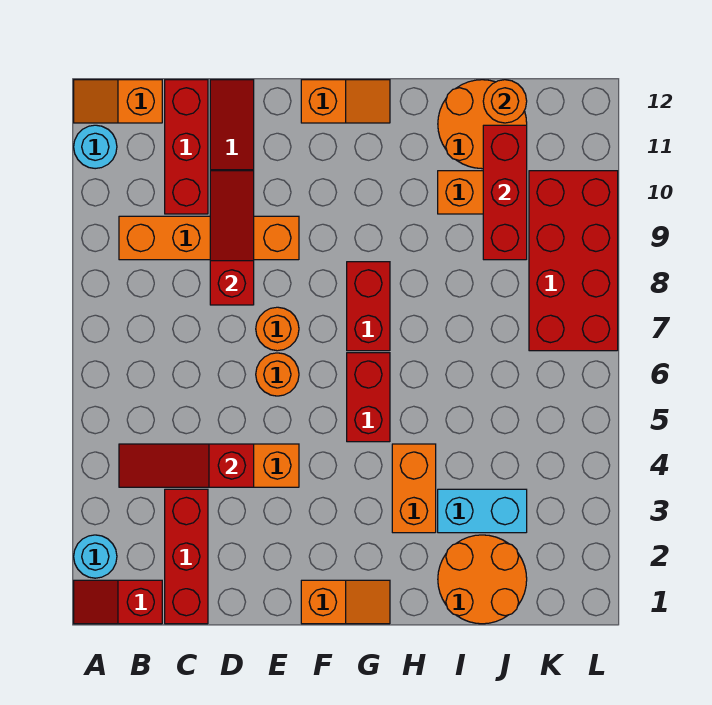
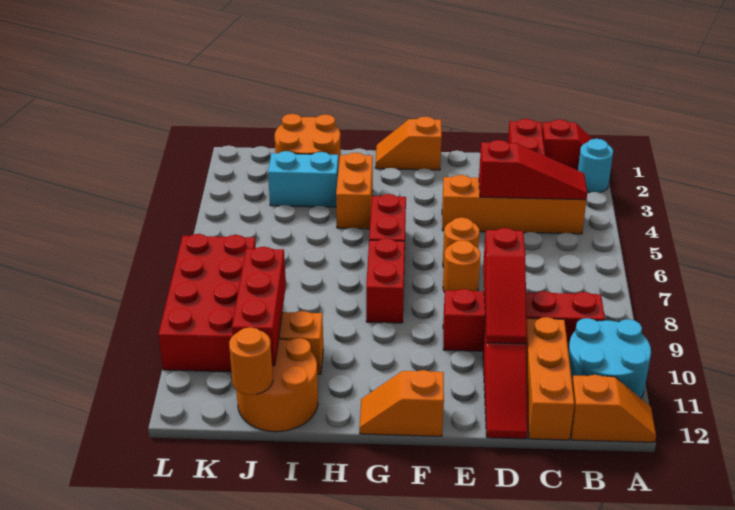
cyan round brick A11 level 1 -> cyan round brick A10:B11 level 1
orange brick B9:E9 level 1 -> red brick B9:E9 level 1
red brick C10:C12 level 1 -> orange brick C10:C12 level 1

